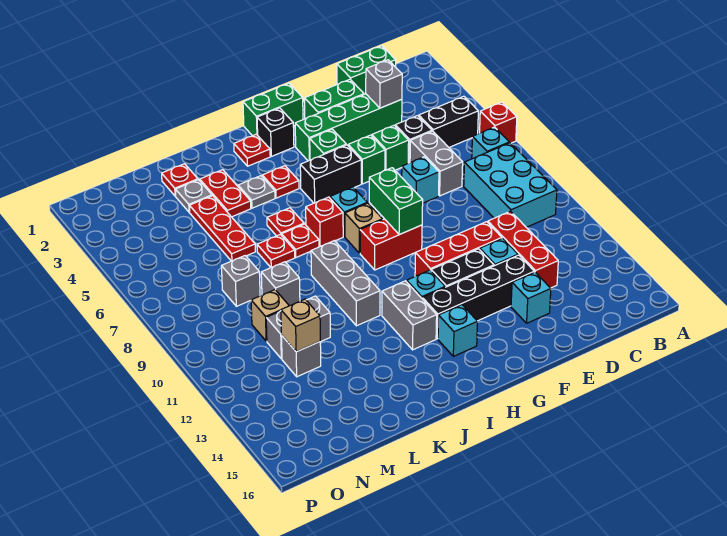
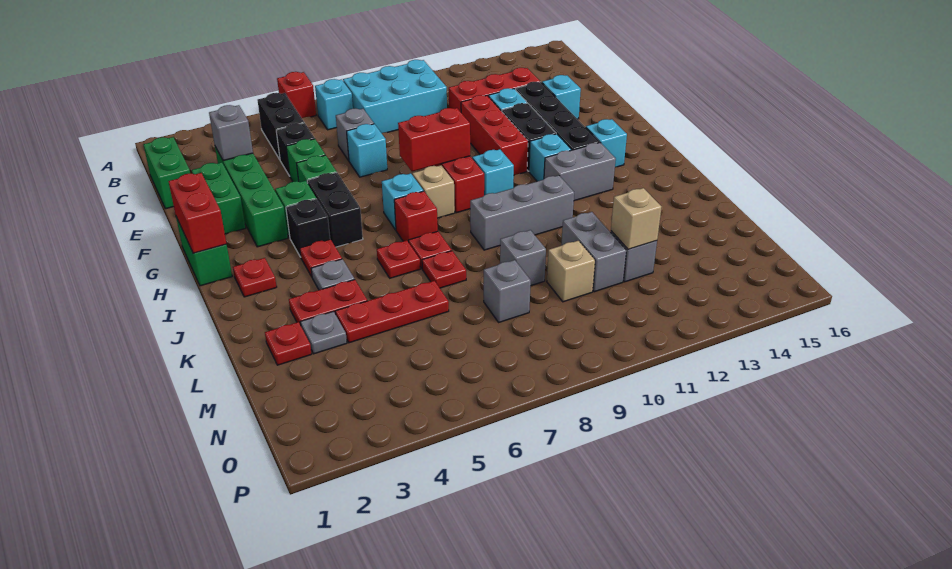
grey brick D6:D7 level 1 -> grey brick D7 level 1
none -> red brick G1:H1 level 2
green brick G8:G9 level 2 -> red brick G8:G9 level 2
black brick H2 level 1 -> black brick H4 level 1
none -> cyan brick H10 level 1

